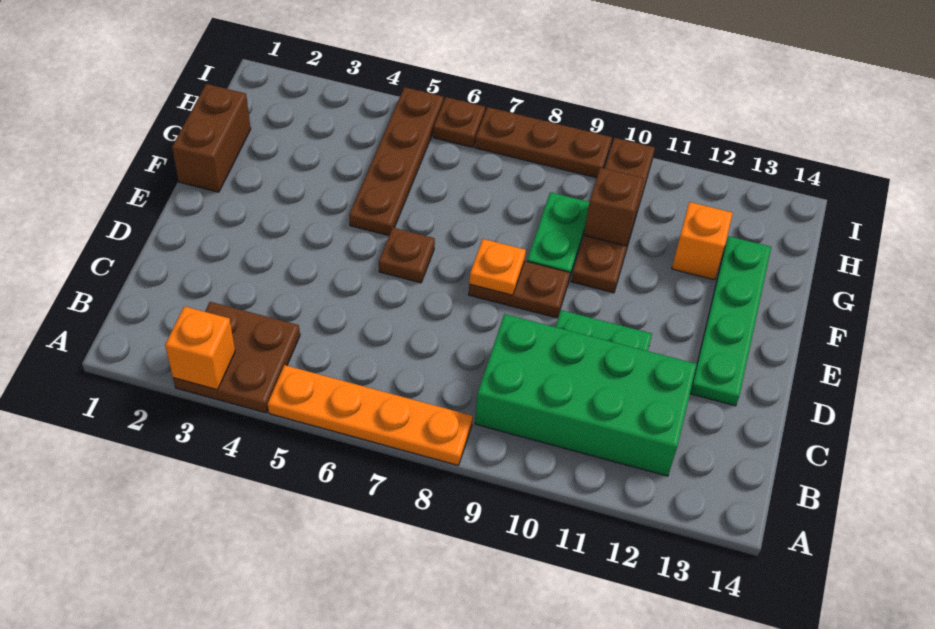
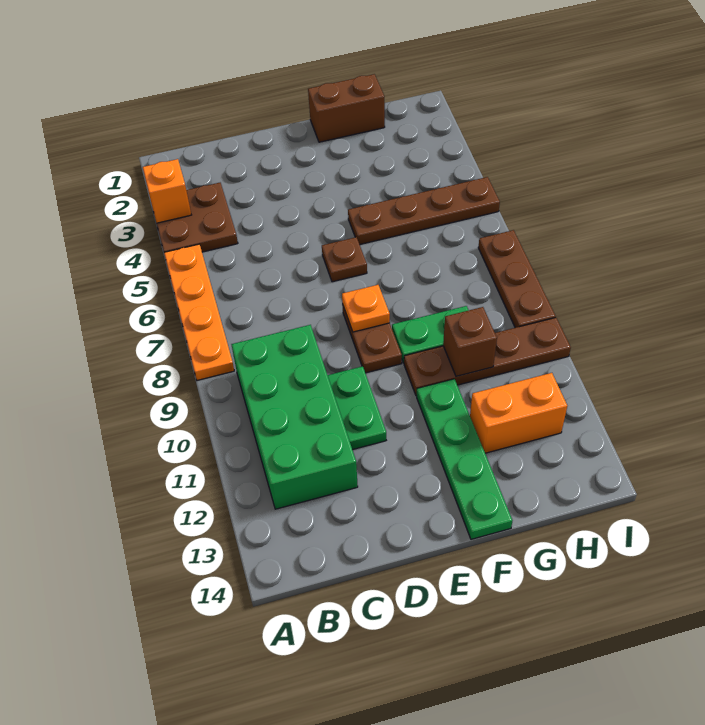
green plate D13:G13 level 1 -> green plate F11:F14 level 1
orange brick G12 level 1 -> orange brick G12:H12 level 1
brown plate I6 level 1 -> none

